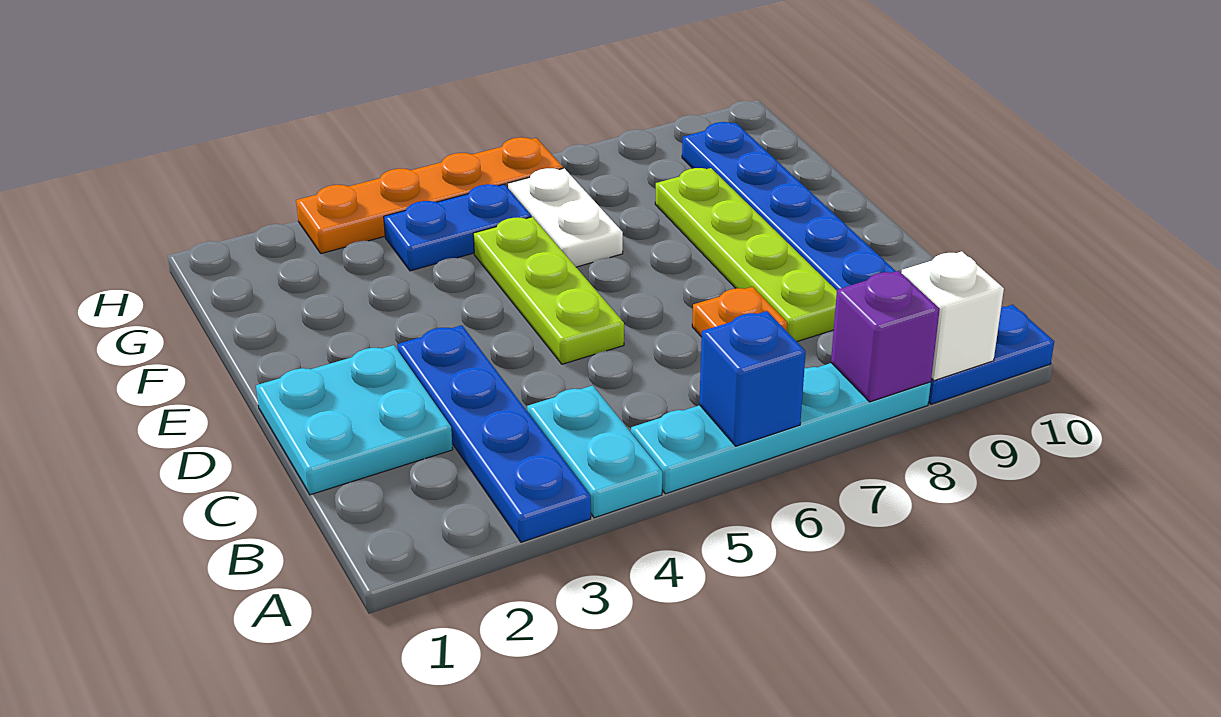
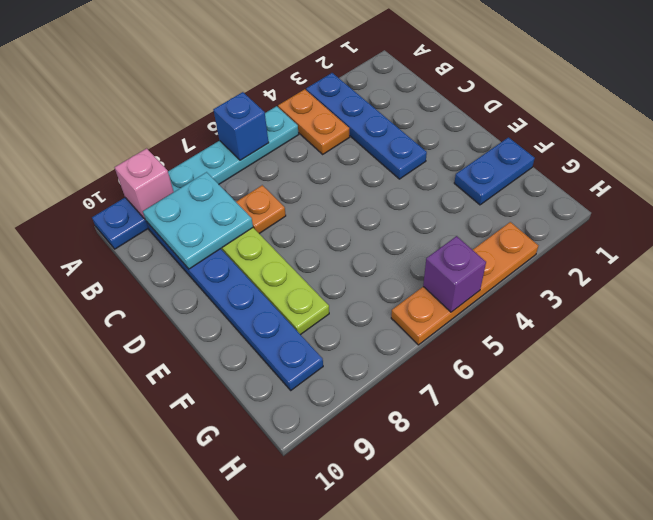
cyan plate A4:B4 level 1 -> orange plate A4:B4 level 1
purple brick A8 level 2 -> purple brick H5 level 2
white brick A9 level 2 -> pink brick A9 level 2
cyan plate C1:D2 level 1 -> cyan plate B8:C9 level 2
lime plate D5:F5 level 1 -> none
white plate F6:G6 level 1 -> none
blue plate G4:G5 level 1 -> blue plate F1:F2 level 1

